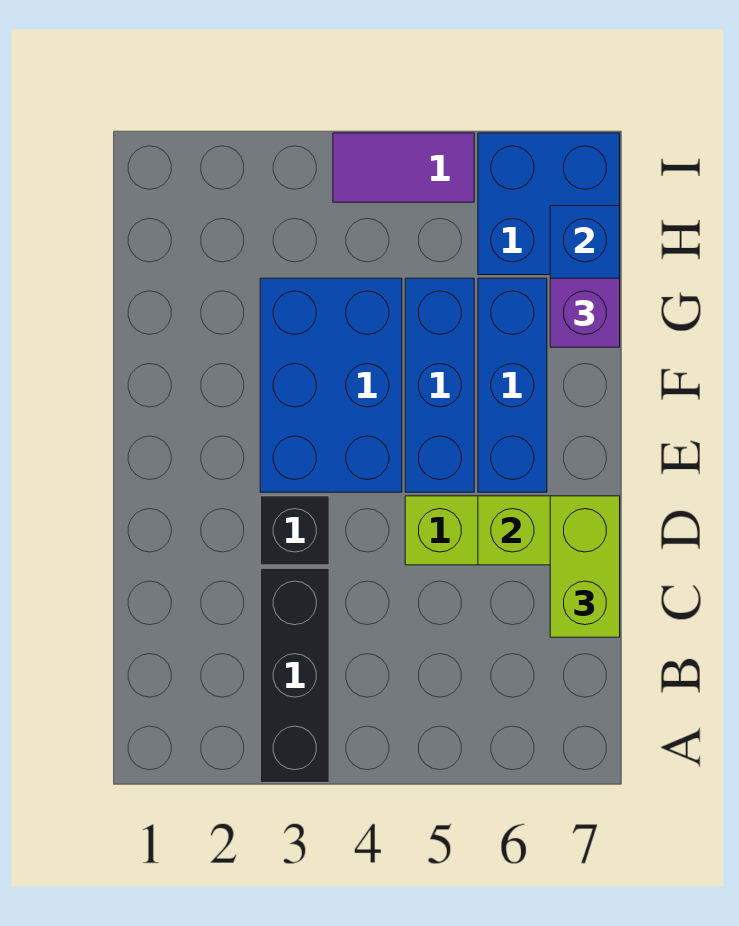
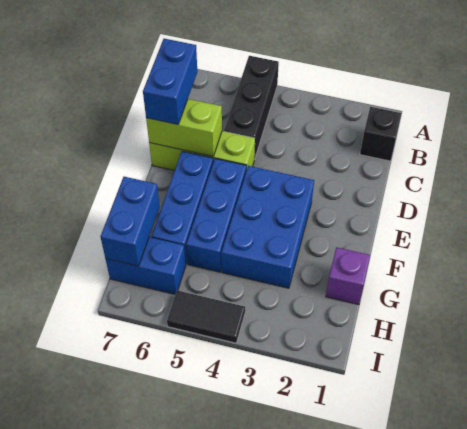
black brick A3:C3 level 1 -> black brick A5:C5 level 1
lime brick C7:D7 level 3 -> blue brick C7:D7 level 3
black brick D3 level 1 -> black brick B1 level 1
purple brick G7 level 3 -> purple brick G1 level 1
blue brick H6:I7 level 1 -> blue brick H6:H7 level 1
purple tile I4:I5 level 1 -> black tile I4:I5 level 1

